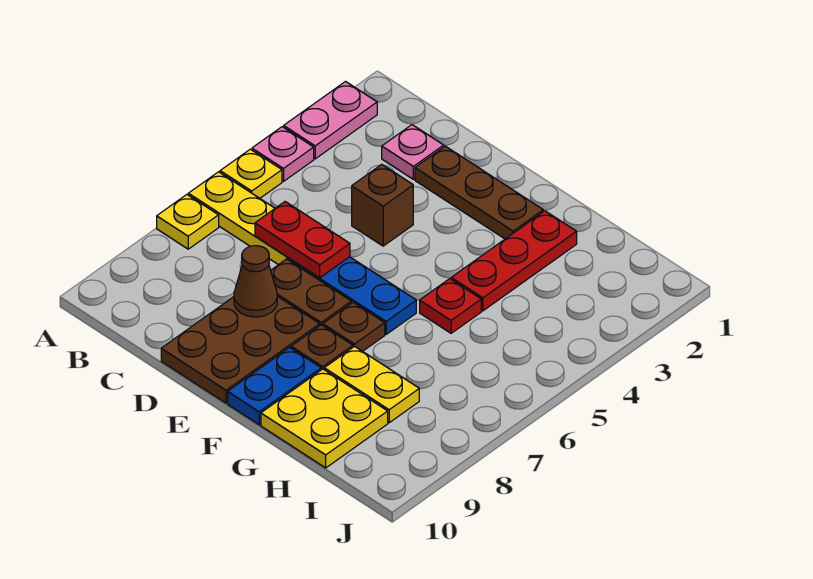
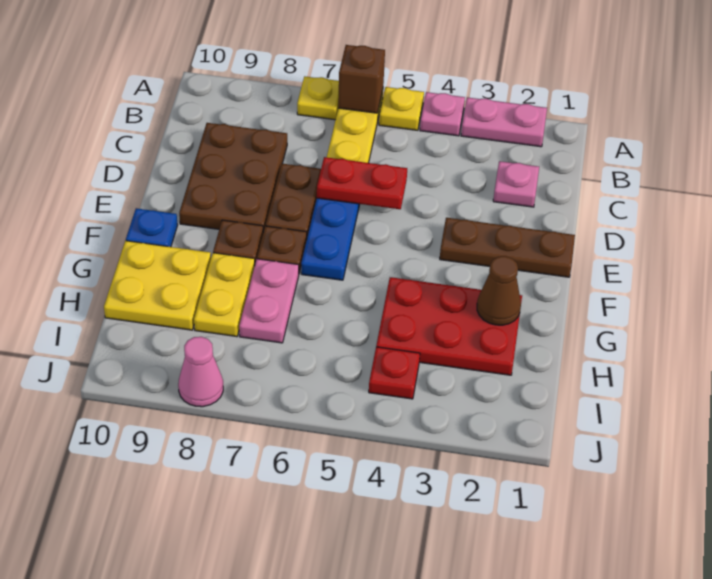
red plate C6:D6 level 2 -> red plate D5:D6 level 2
brown plate D2:F2 level 1 -> brown plate E1:E3 level 1
brown brick D4 level 1 -> brown brick A6 level 2
brown plate D8:E10 level 1 -> brown plate C8:E9 level 1
brown cone D8 level 2 -> brown cone G2 level 2
blue plate F9:F10 level 1 -> blue plate F10 level 1
red plate G2:G4 level 1 -> red plate G2:H4 level 1
red plate G5 level 1 -> red plate I4 level 1
none -> pink plate G7:H7 level 1
none -> pink cone J8 level 1

